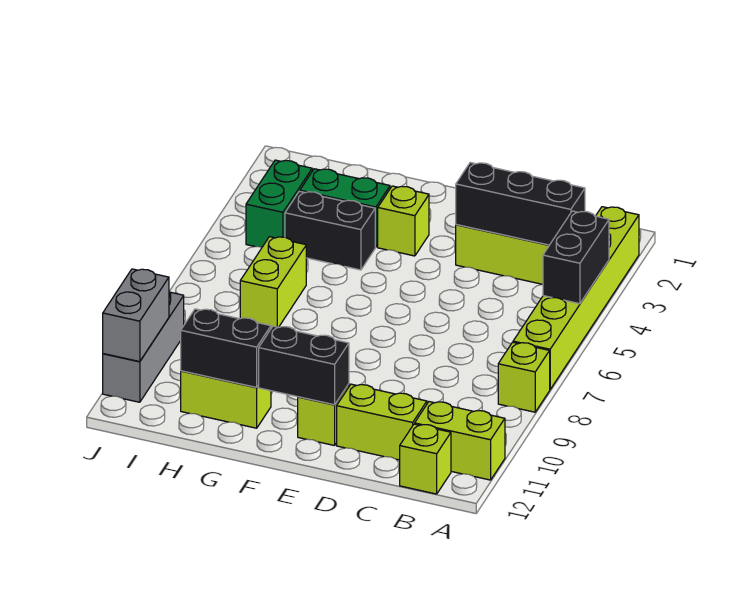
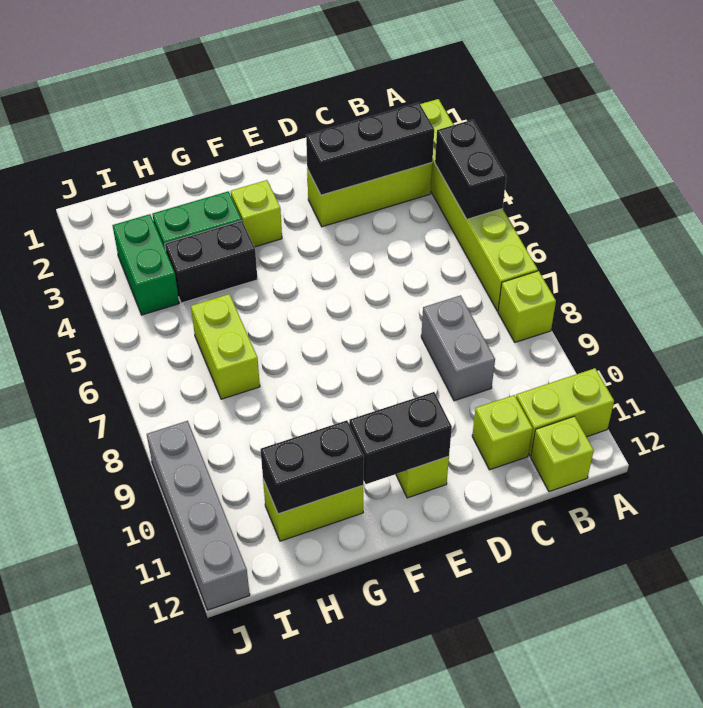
lime brick C11:D11 level 1 -> lime brick C11 level 1
grey brick J9:J11 level 1 -> grey brick J9:J12 level 1
grey brick J10:J11 level 2 -> grey brick C8:C9 level 1

